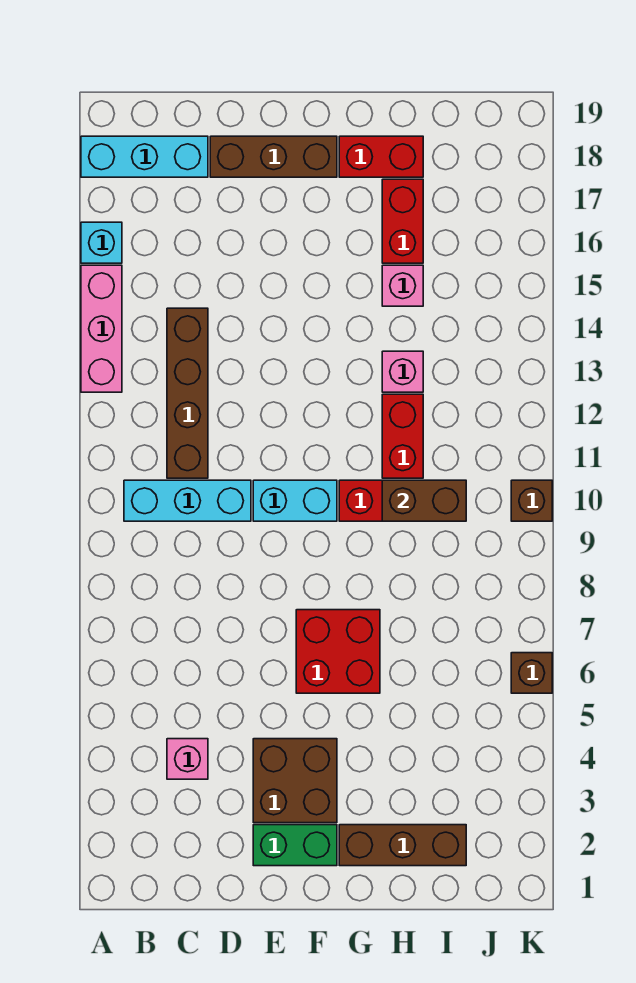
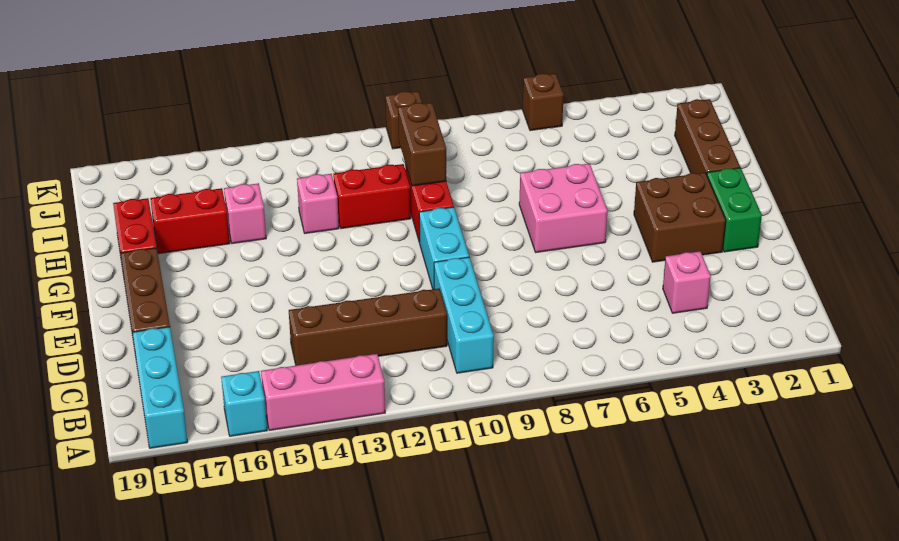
red brick F6:G7 level 1 -> pink brick F6:G7 level 1

